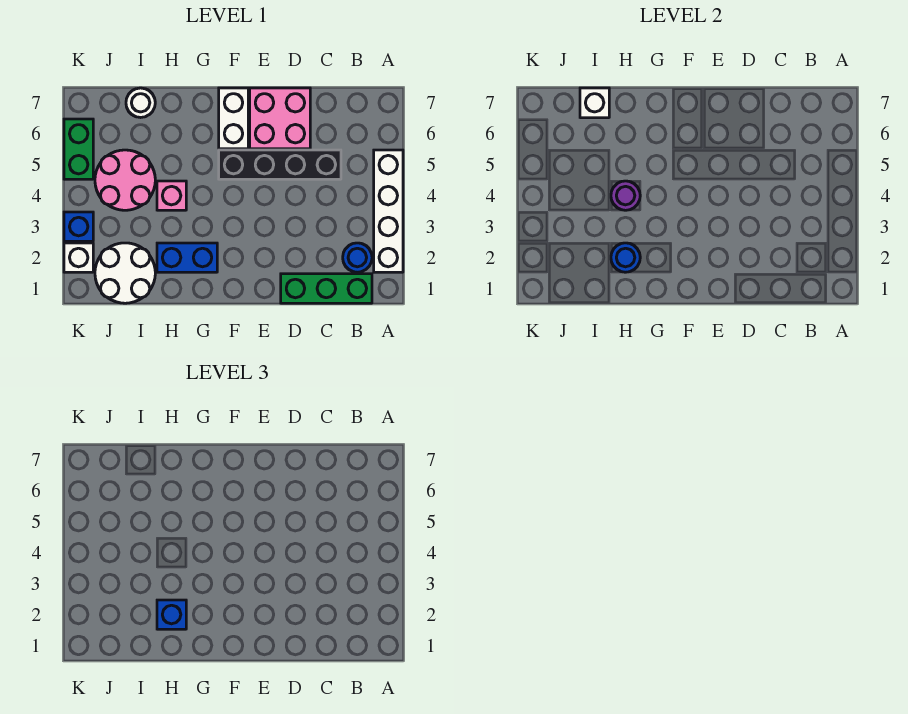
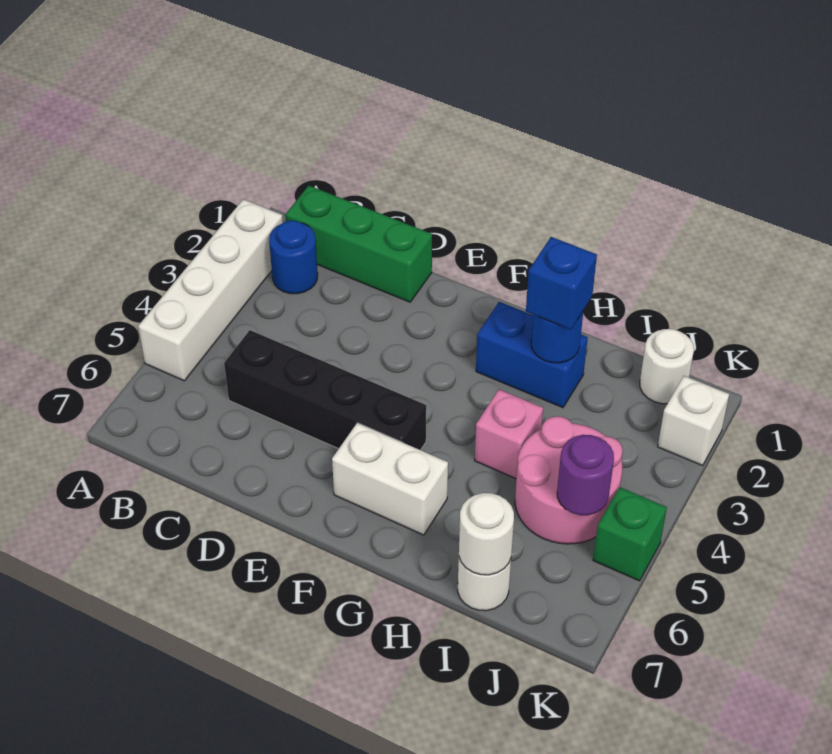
pink brick D6:E7 level 1 -> none
white brick F6:F7 level 1 -> white brick F6:G6 level 1
purple round brick H4 level 2 -> purple round brick J5 level 2
white round brick I1:J2 level 1 -> white round brick J1 level 1
white brick I7 level 2 -> white round brick I7 level 2
blue brick K3 level 1 -> none
green brick K5:K6 level 1 -> green brick K5 level 1

